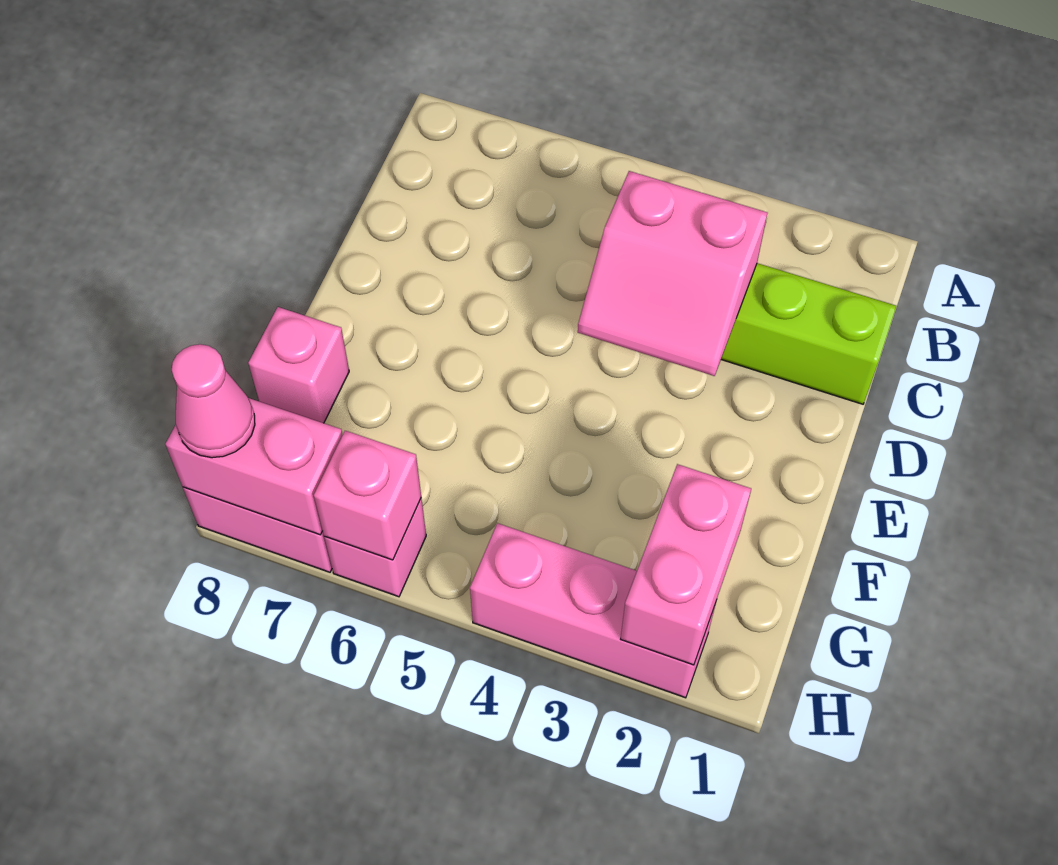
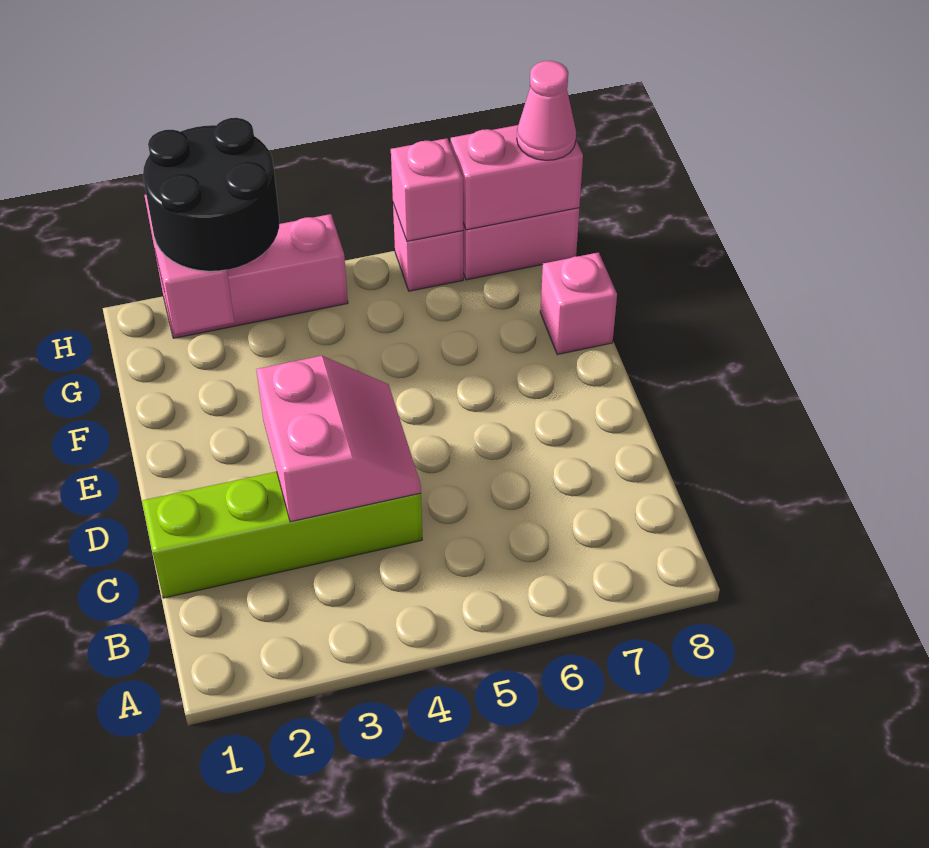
pink slope C3:D4 level 2 top C -> pink slope C3:D4 level 2 top 3
none -> black round brick G2:H3 level 3

